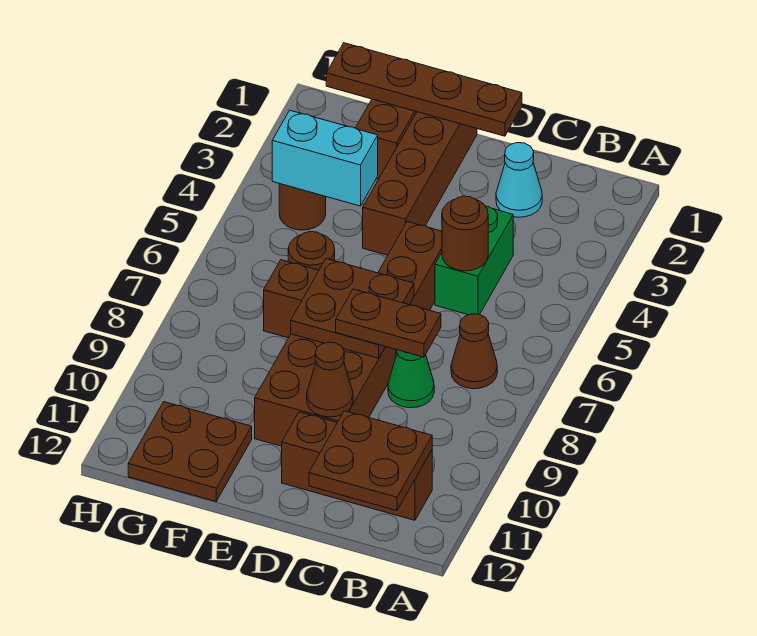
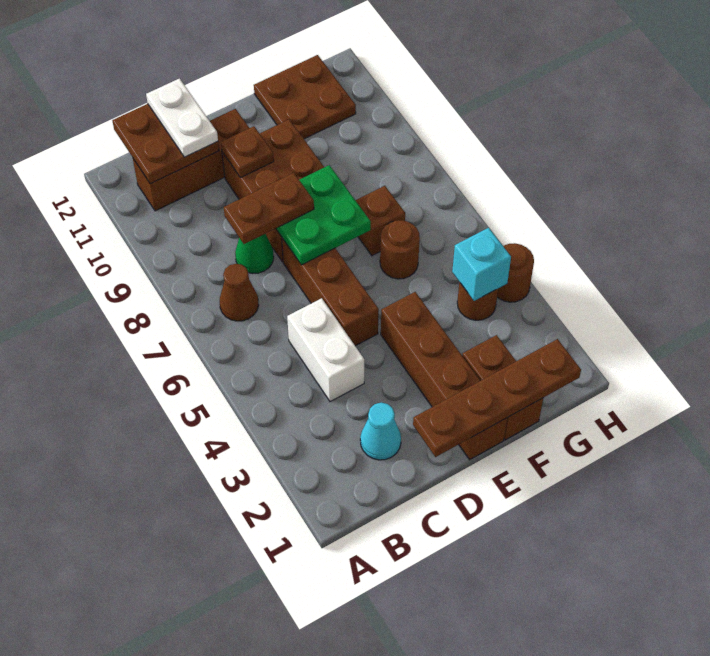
green brick C4:C5 level 1 -> white brick C4:C5 level 1
brown round brick C5 level 2 -> brown round brick H4 level 1
none -> white plate C11:C12 level 3
brown plate D7:E8 level 2 -> green plate D7:E8 level 2
brown cone D10 level 2 -> brown plate D10 level 2
cyan brick F4:G4 level 2 -> cyan brick G4 level 2

